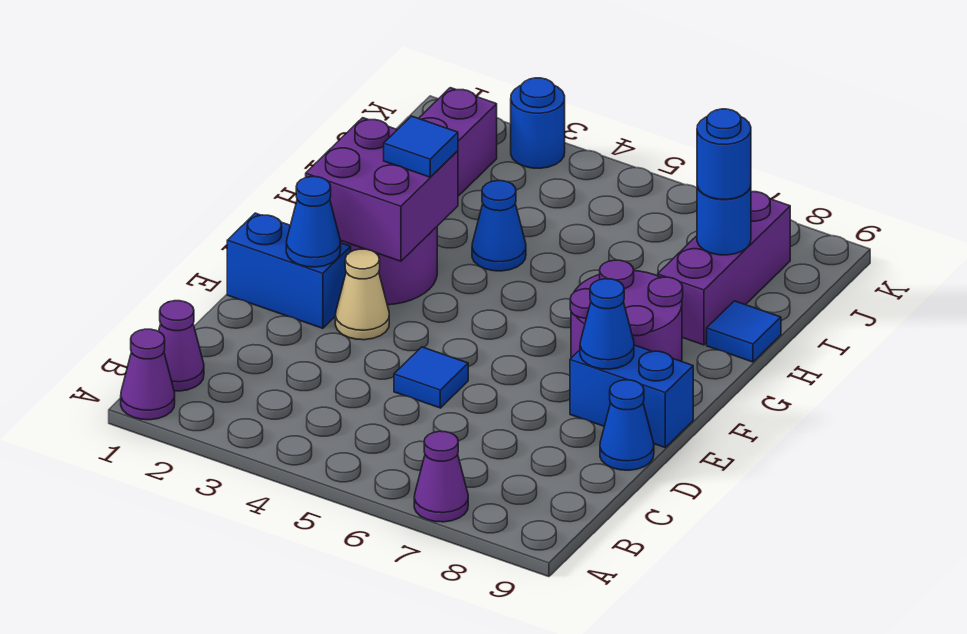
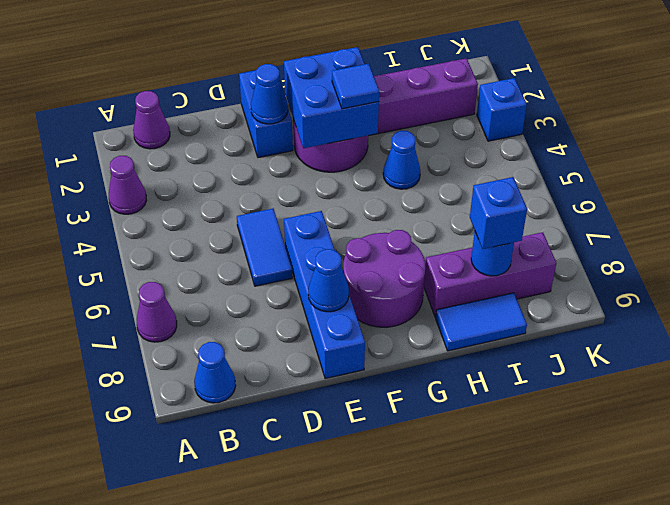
purple cone A1 level 1 -> purple cone A3 level 1
blue tile D5 level 1 -> blue tile D5:D6 level 1
blue cone D9 level 1 -> blue cone B9 level 1
tan cone E3 level 1 -> none
blue brick E8:E9 level 1 -> blue brick E6:E9 level 1
purple brick F2:G3 level 2 -> blue brick F2:G3 level 2
blue tile H9 level 1 -> blue tile H9:I9 level 1
blue round brick I8 level 3 -> blue brick I8 level 3
blue round brick K3 level 1 -> blue brick K3 level 1

